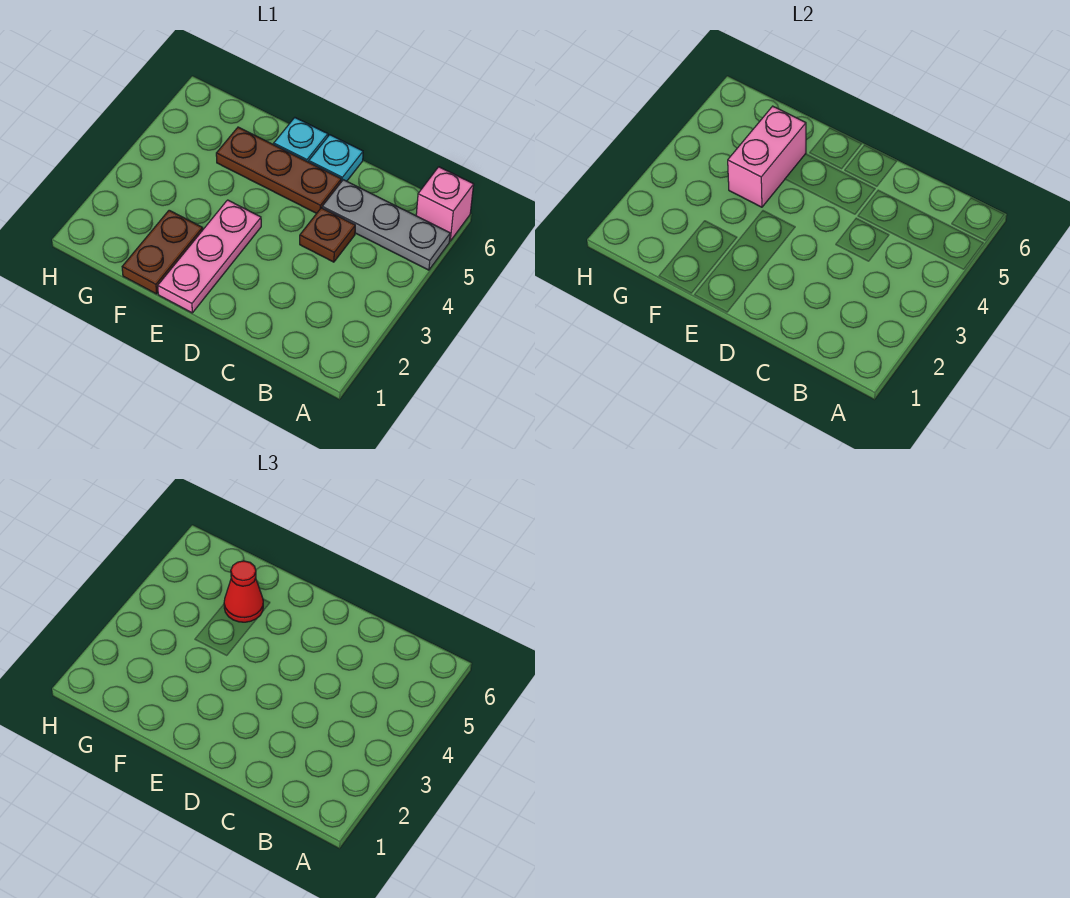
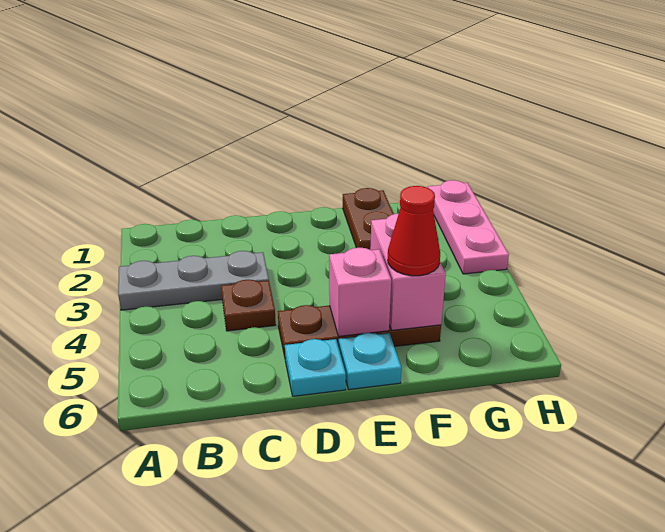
grey plate A5:C5 level 1 -> grey plate A3:C3 level 1
pink brick A6 level 1 -> pink brick E5 level 2
pink plate E1:E3 level 1 -> pink plate H1:H3 level 1

